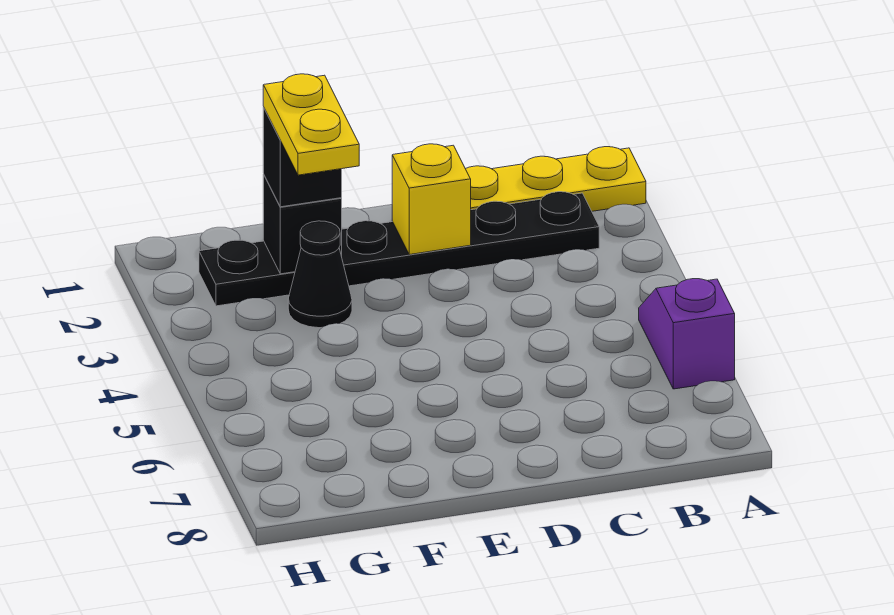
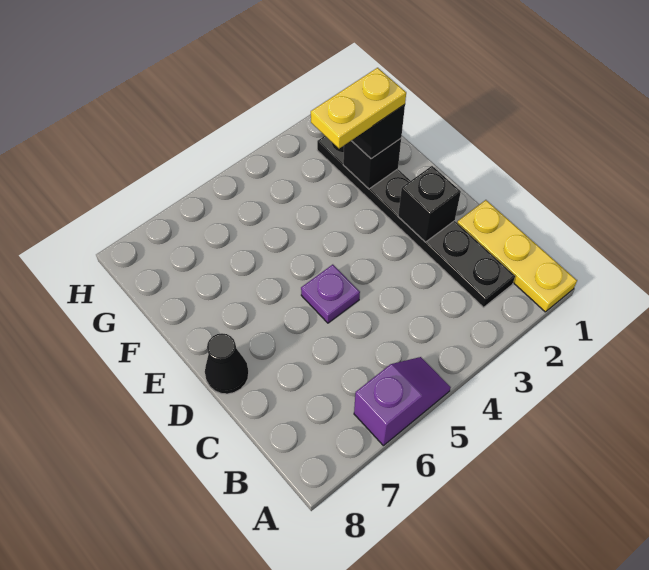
yellow brick D2 level 2 -> black brick D2 level 2
none -> purple plate D5 level 1
black cone F3 level 1 -> black cone D8 level 1

